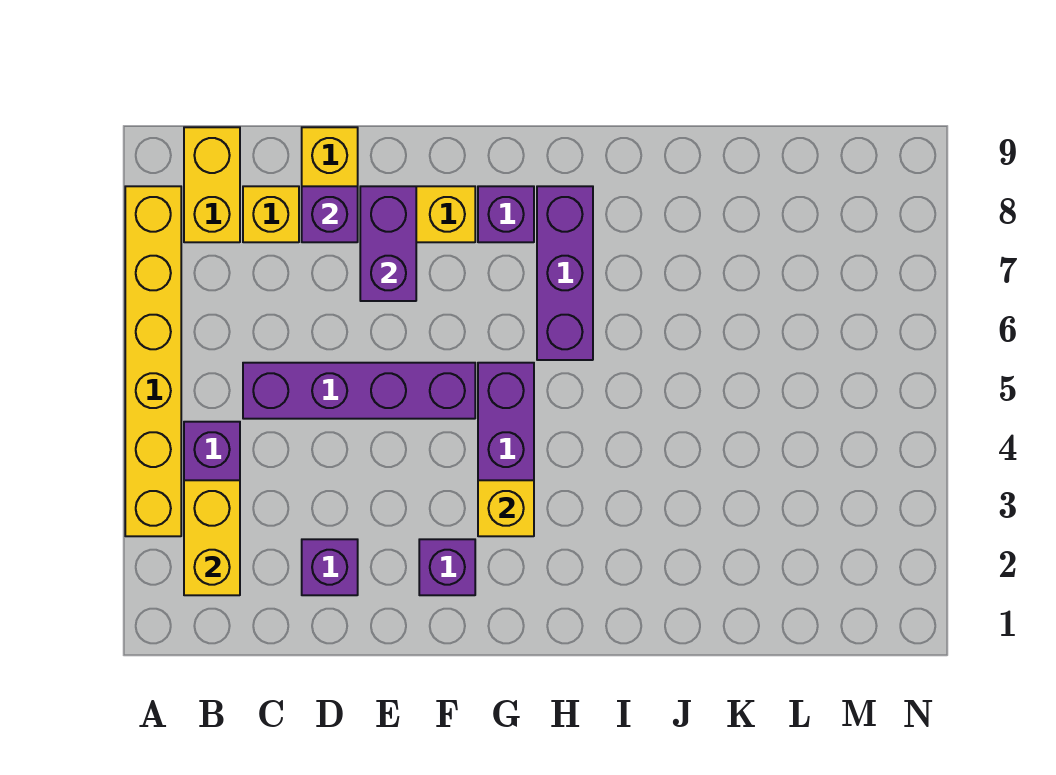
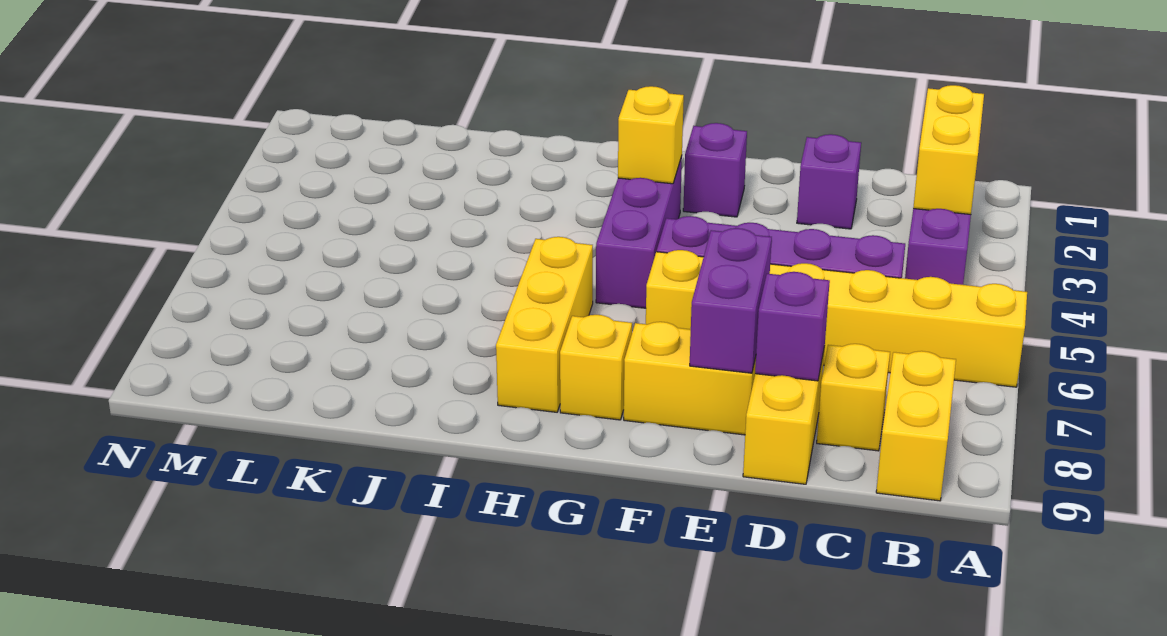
yellow brick A3:A8 level 1 -> yellow brick A6:F6 level 1
purple brick G8 level 1 -> yellow brick G8 level 1
purple brick H6:H8 level 1 -> yellow brick H6:H8 level 1

